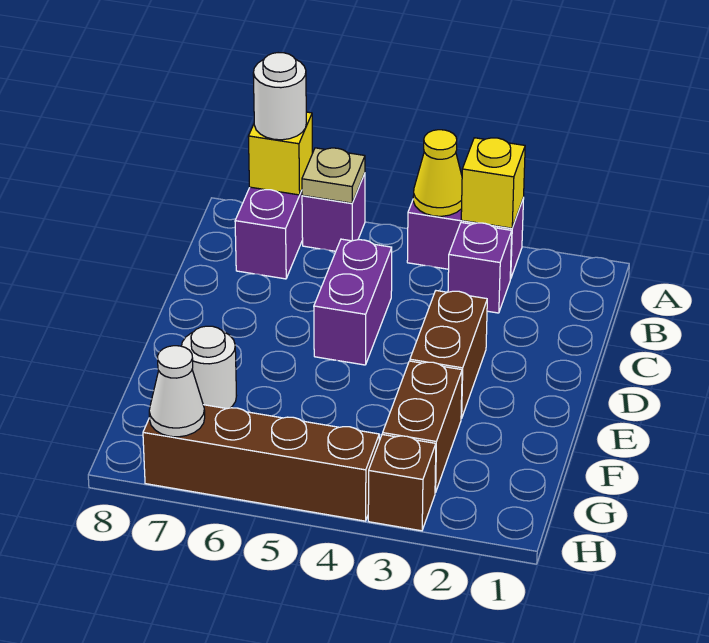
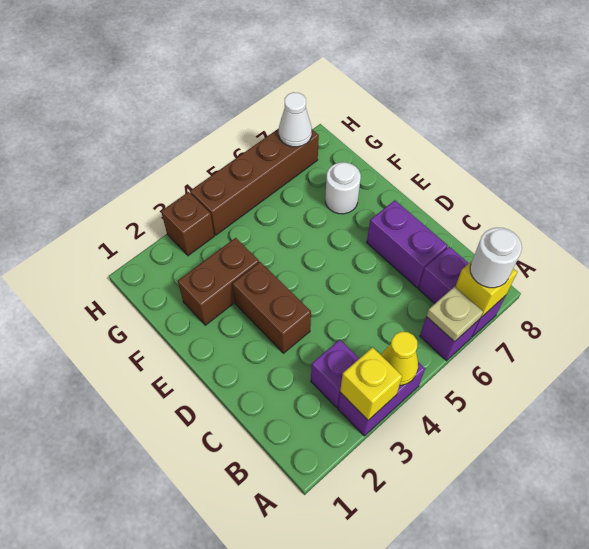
purple brick C5:D5 level 1 -> purple brick C7:D7 level 1
brown brick F3:G3 level 1 -> brown brick F2:F3 level 1

